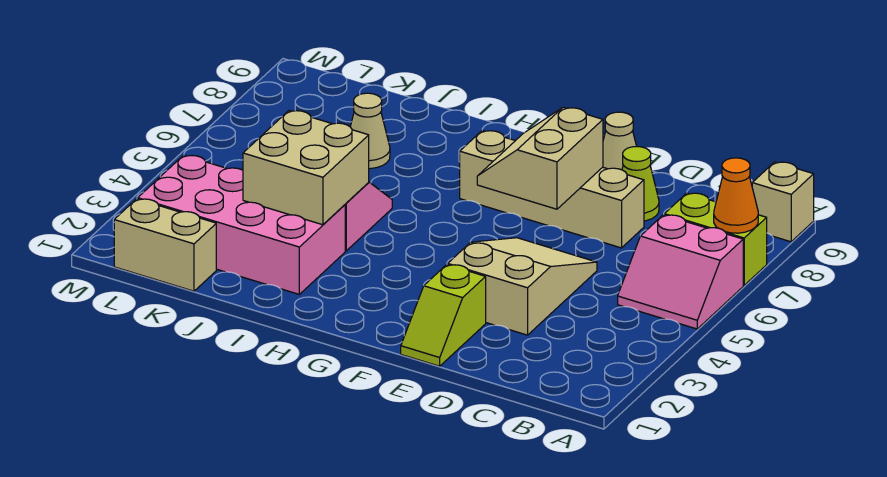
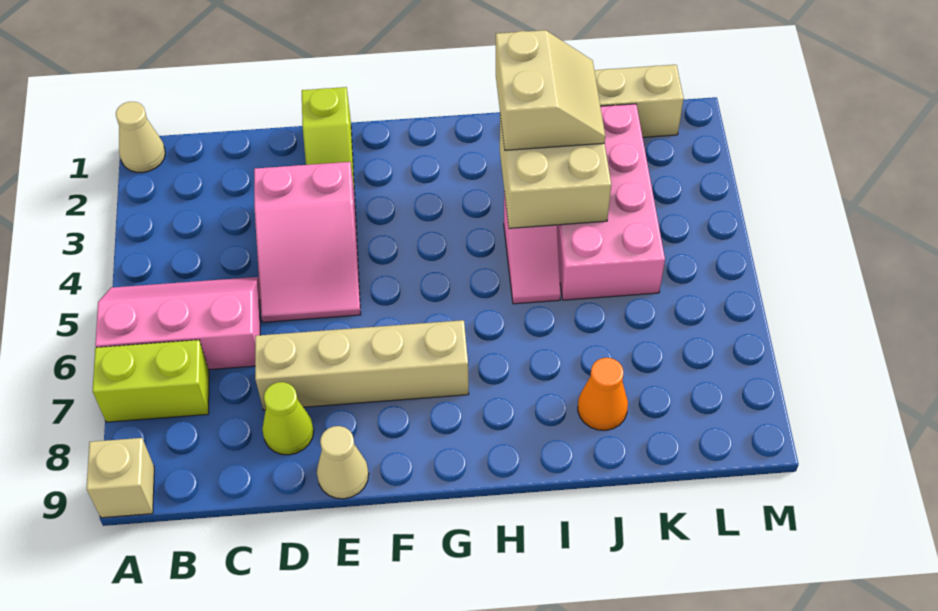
pink slope A5:B6 level 1 top 6 -> pink slope A5:C6 level 1 top 6
orange cone A7 level 2 -> orange cone J8 level 1
tan slope D3:E5 level 1 top 3 -> pink slope D3:E5 level 1 top 3
lime slope E1:E2 level 1 top 2 -> lime slope E1:E2 level 1 top 1
tan slope E6:F7 level 2 top E -> tan slope I2:J3 level 3 top I
pink brick I2:L3 level 1 -> pink brick J2:K5 level 1
tan cone J7 level 1 -> tan cone A1 level 1

